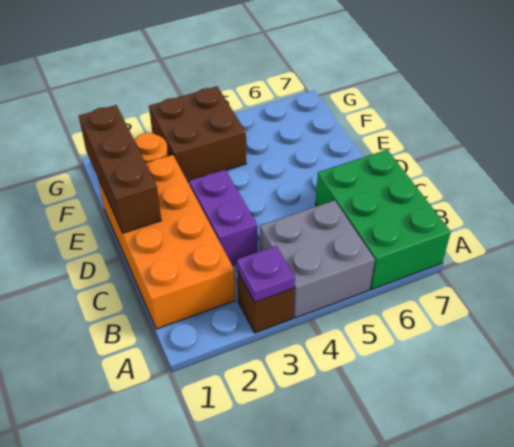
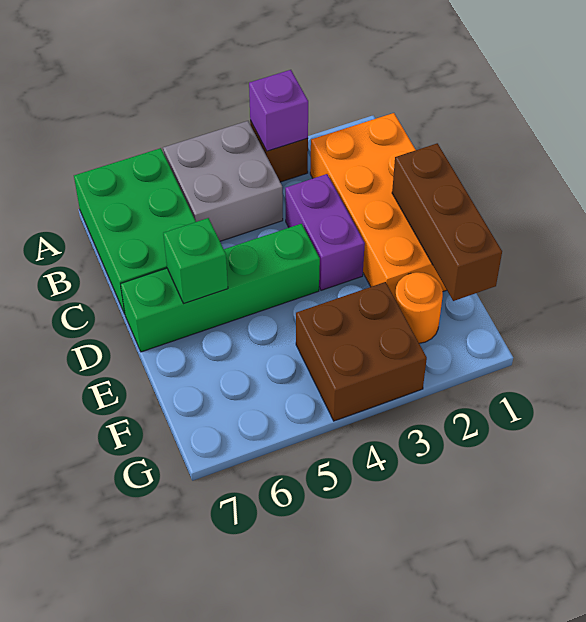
purple plate A3 level 2 -> purple brick A3 level 2
none -> green brick D4:D7 level 1
none -> green brick D6 level 2

